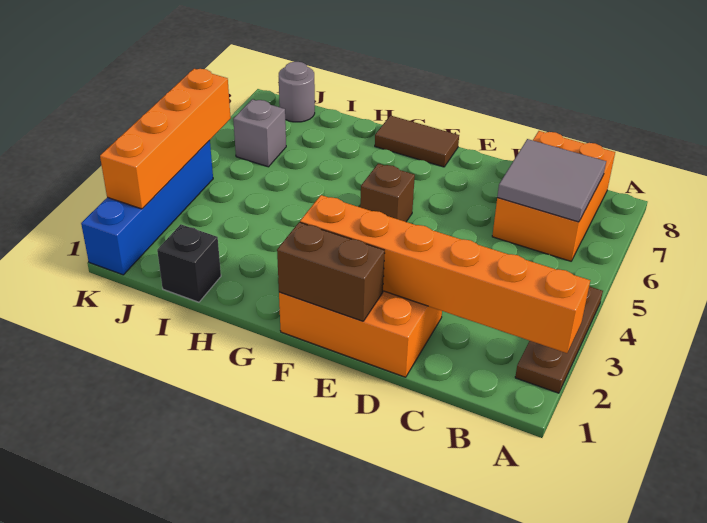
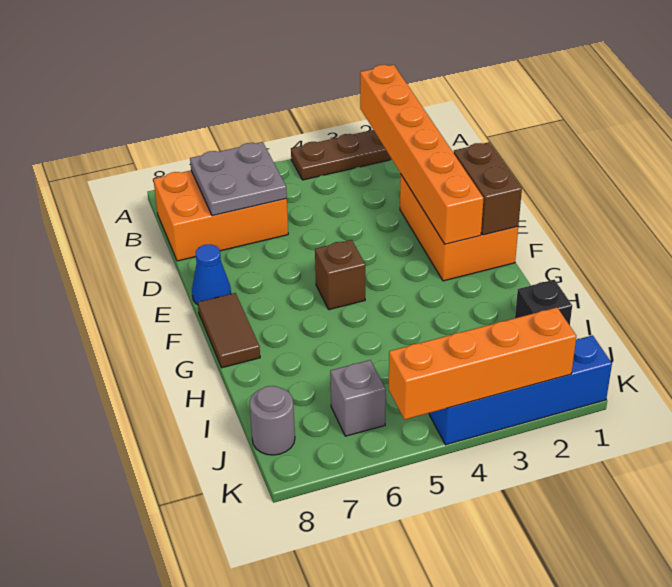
grey tile B6:C7 level 2 -> grey plate B6:C7 level 2
none -> blue cone E8 level 1

